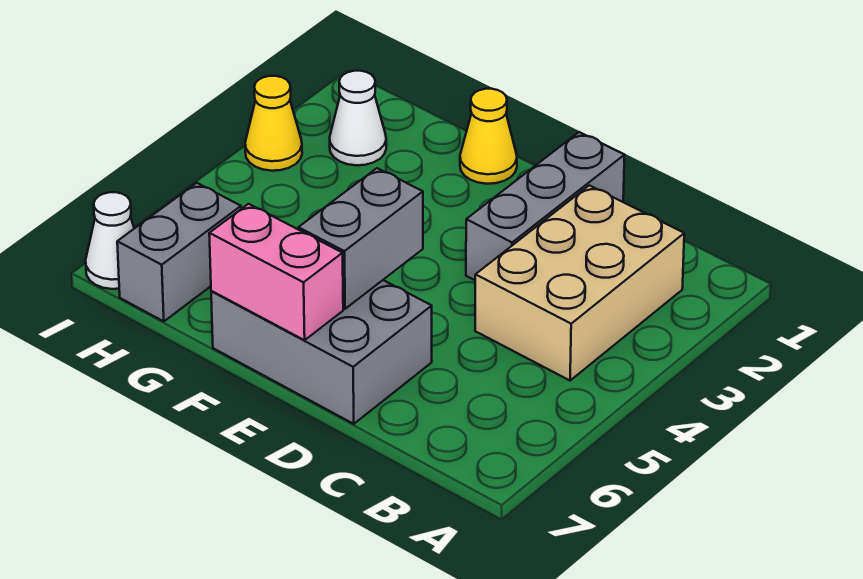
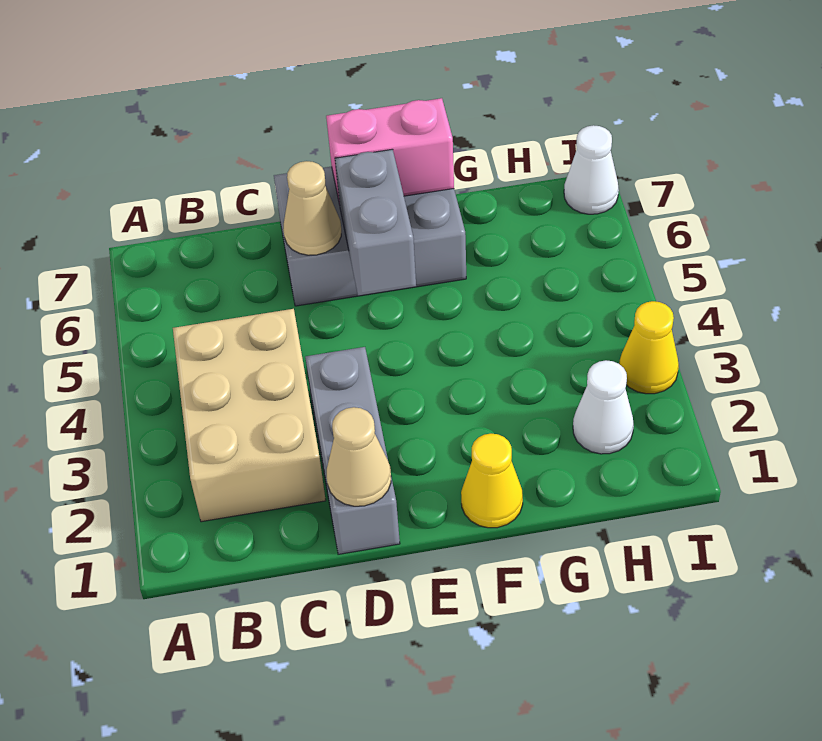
none -> tan cone D1 level 2
none -> tan cone D6 level 2
grey brick H6:H7 level 1 -> none

